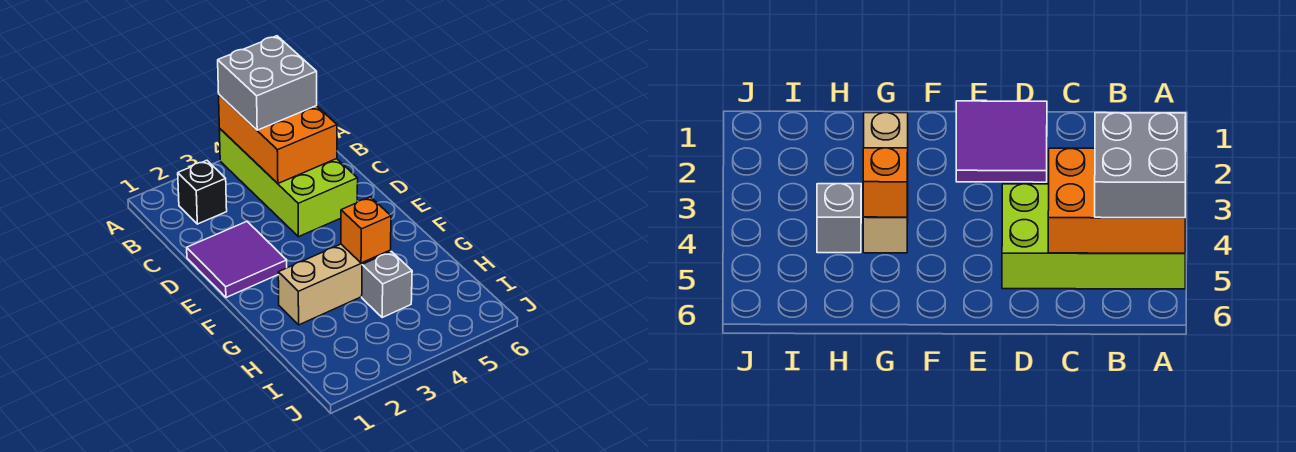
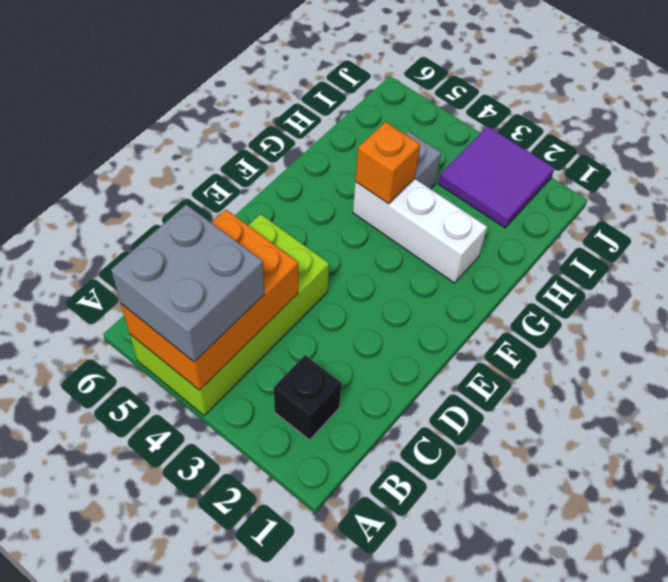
purple tile D1:E2 level 1 -> purple tile I2:J3 level 1
tan brick G2:G4 level 1 -> white brick G2:G4 level 1

